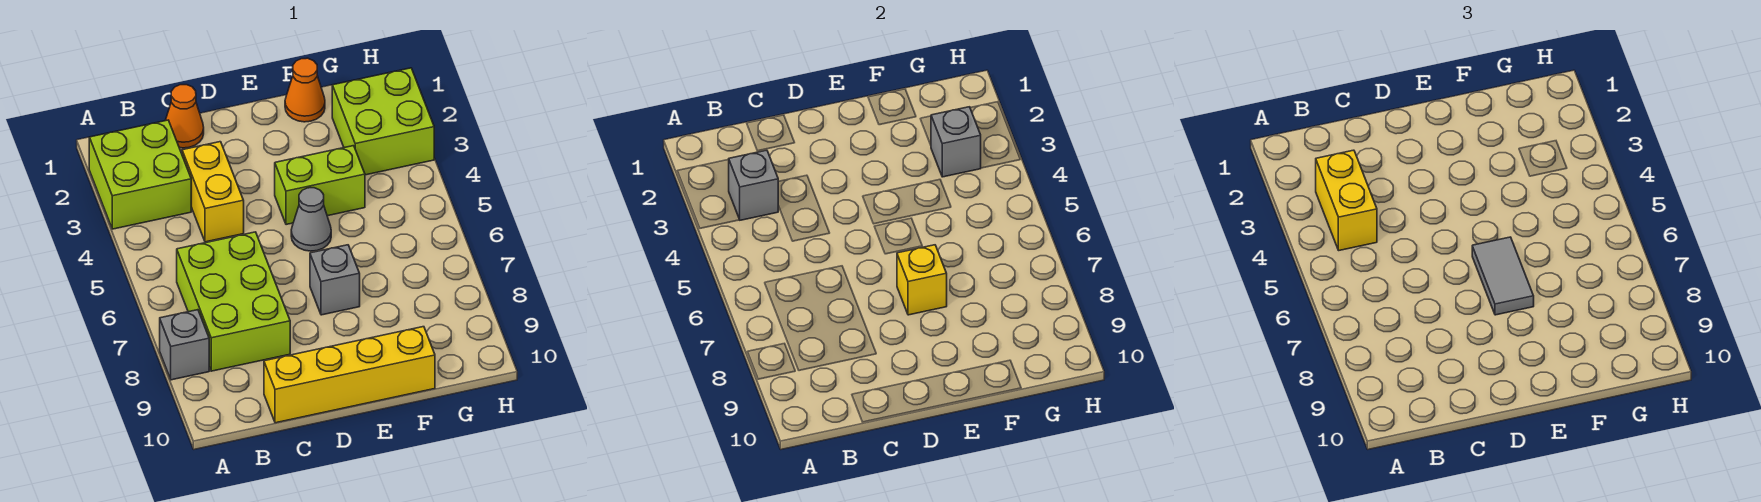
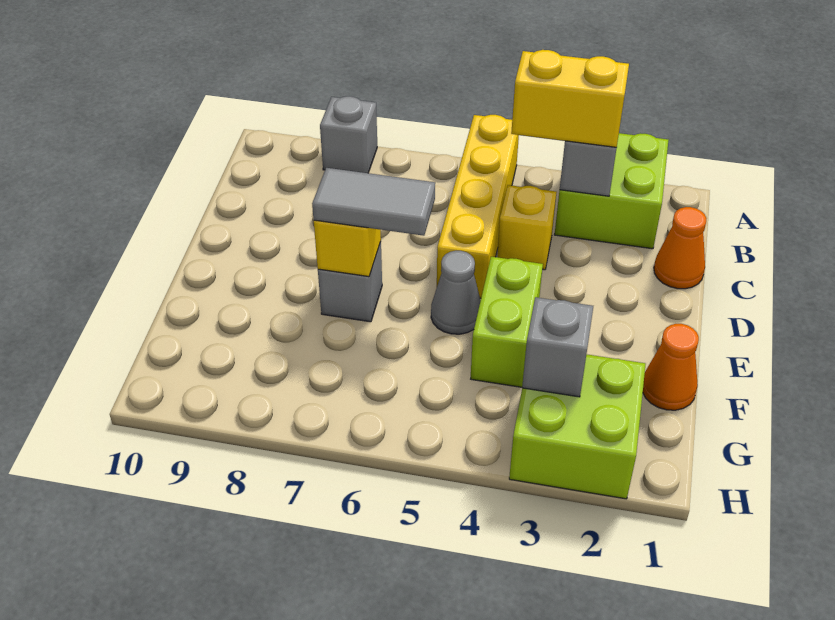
lime brick B6:C8 level 1 -> none
yellow brick C3:C4 level 1 -> yellow brick C4 level 1
yellow brick C10:F10 level 1 -> yellow brick A5:D5 level 1

